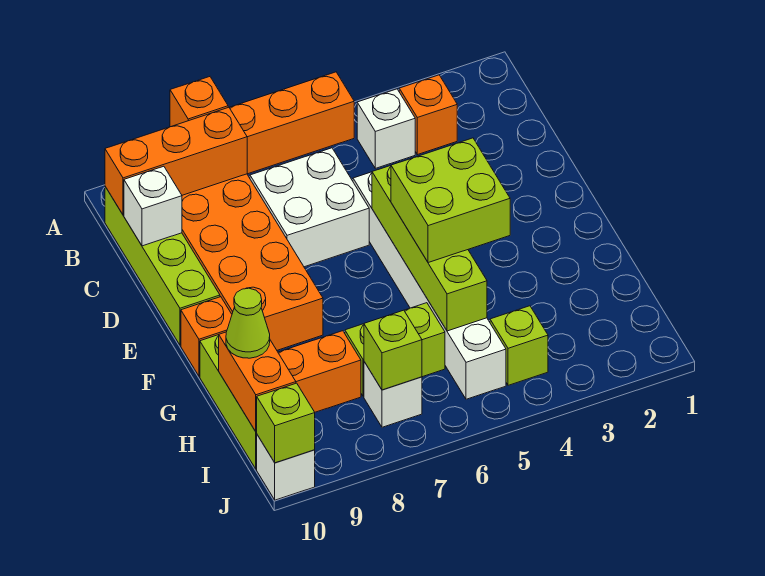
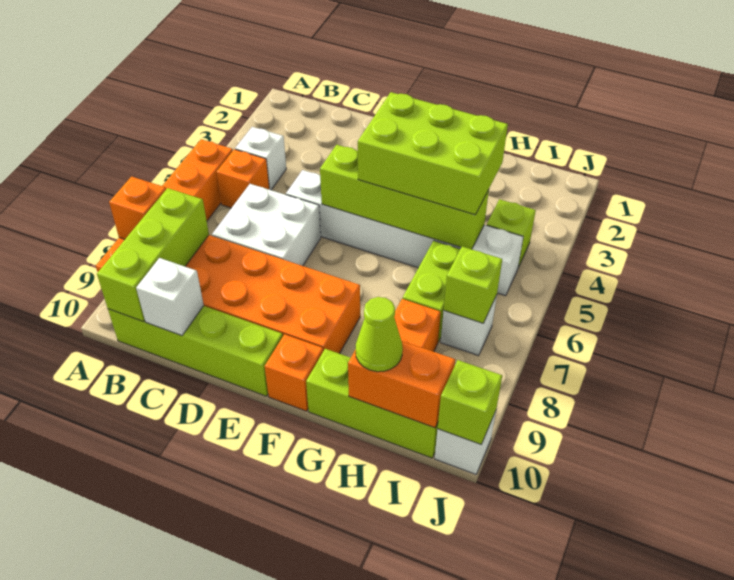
orange brick B3 level 1 -> orange brick B5 level 1
orange brick B8:B10 level 2 -> lime brick B8:B10 level 2
lime brick F4:G5 level 3 -> lime brick F4:H5 level 3

